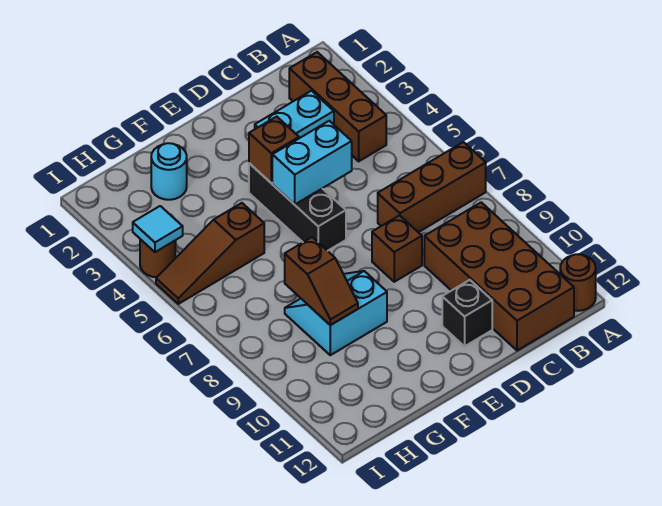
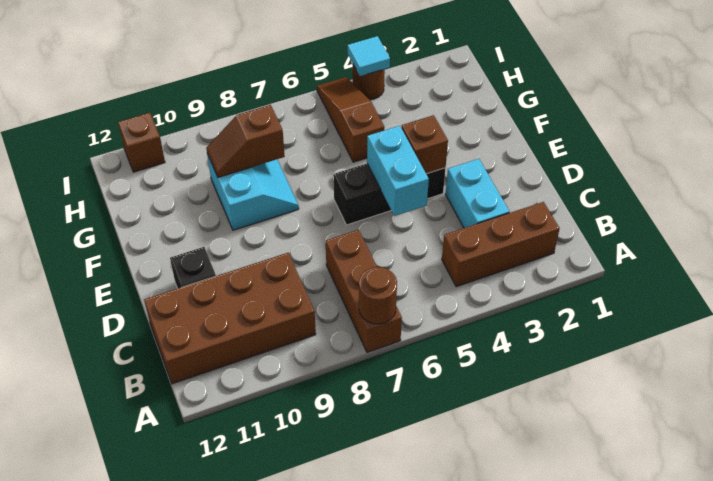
brown round brick A12 level 1 -> brown round brick A7 level 2
brown brick D8 level 1 -> brown brick I11 level 1
cyan round brick G2 level 1 -> none

